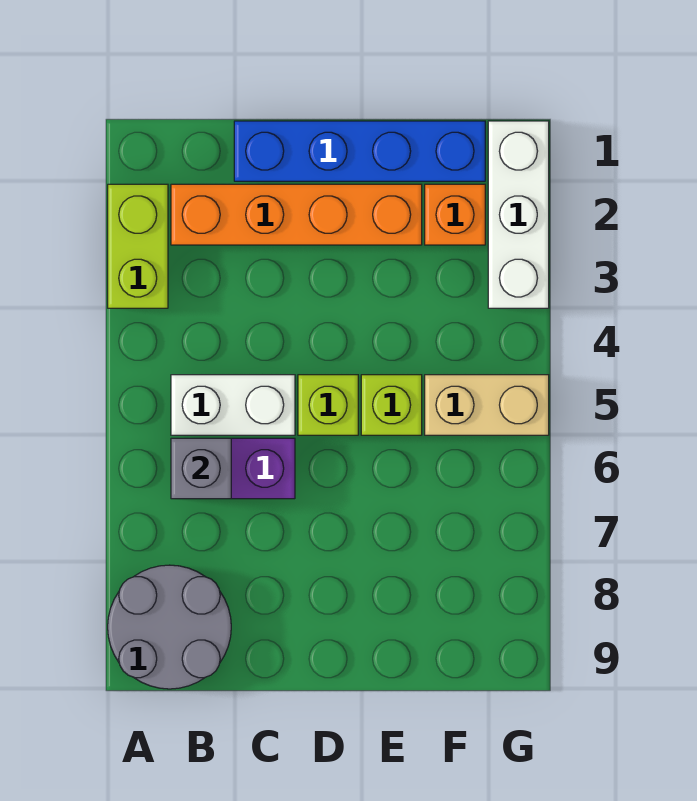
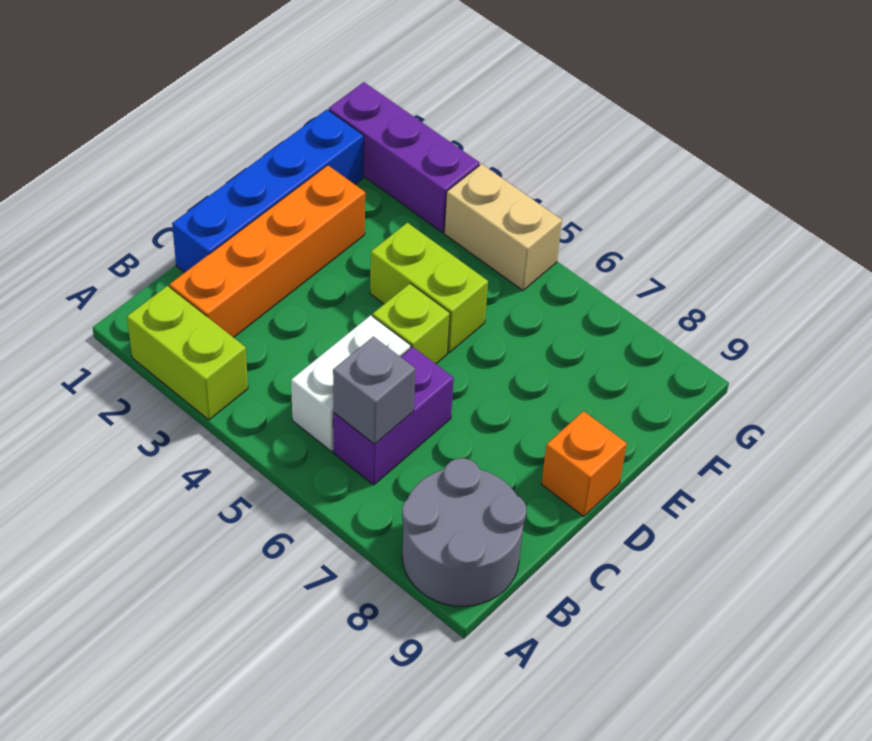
lime brick E5 level 1 -> lime brick E4:E5 level 1
orange brick F2 level 1 -> orange brick D9 level 1
tan brick F5:G5 level 1 -> tan brick G4:G5 level 1
white brick G1:G3 level 1 -> purple brick G1:G3 level 1

